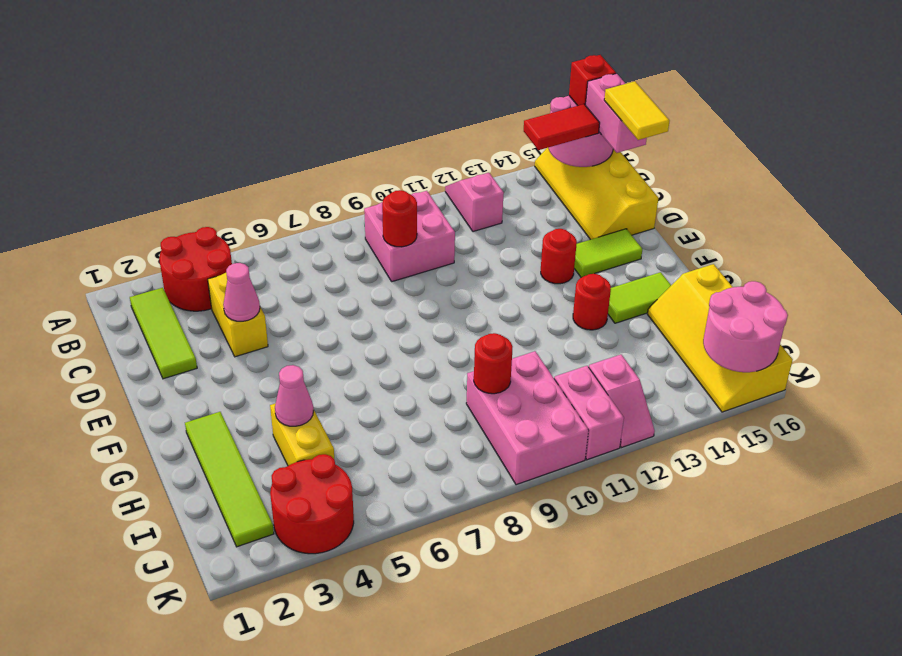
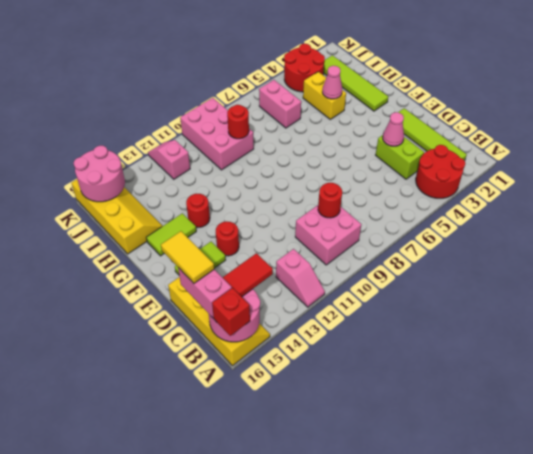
lime tile B2:D2 level 1 -> lime tile B2:E2 level 1
yellow brick C4:D4 level 1 -> lime brick C4:D4 level 1
pink brick J11:K11 level 1 -> pink brick I6:J6 level 1

